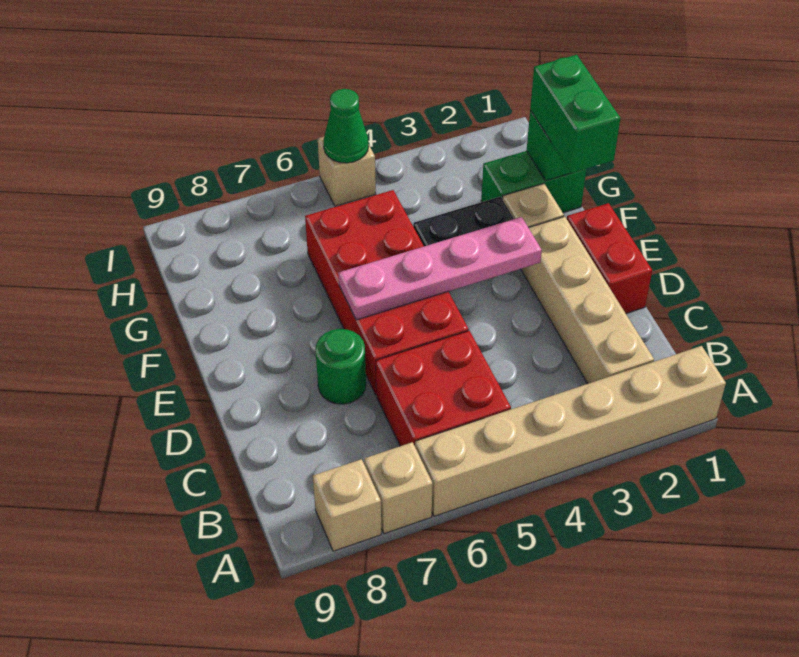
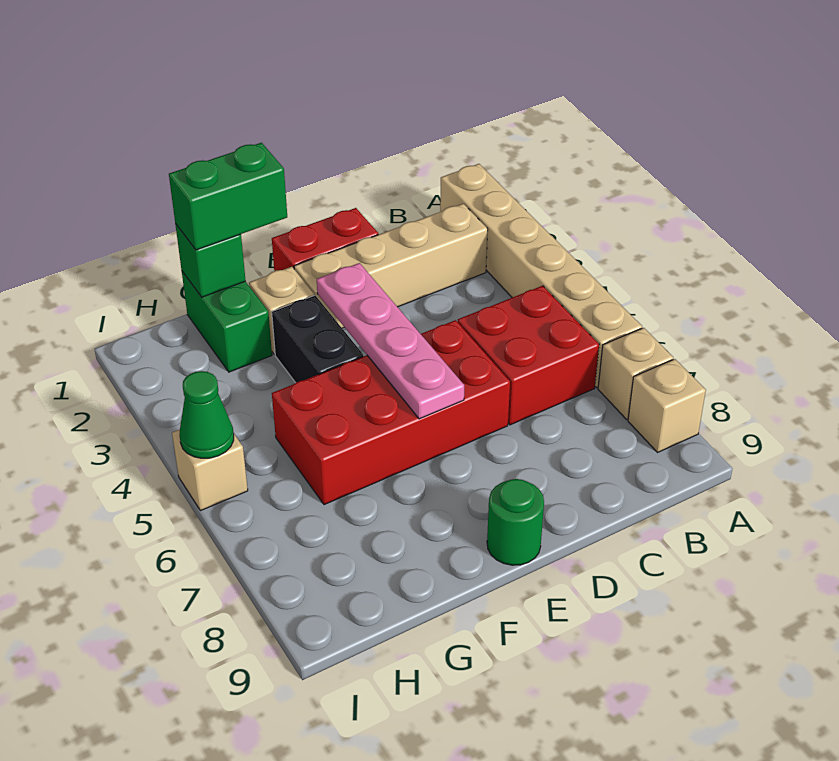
green round brick D7 level 1 -> green round brick E9 level 1

